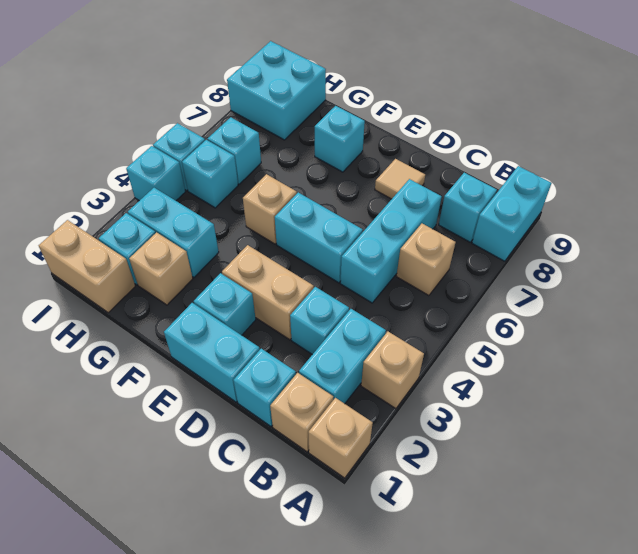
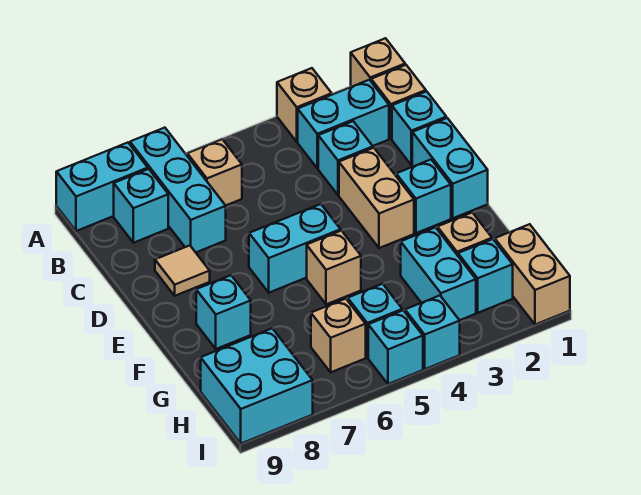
cyan brick C5:C7 level 1 -> cyan brick A7:C7 level 1
cyan brick D5:E5 level 1 -> cyan brick E5:E6 level 1
cyan brick H6 level 1 -> tan brick H6 level 1

